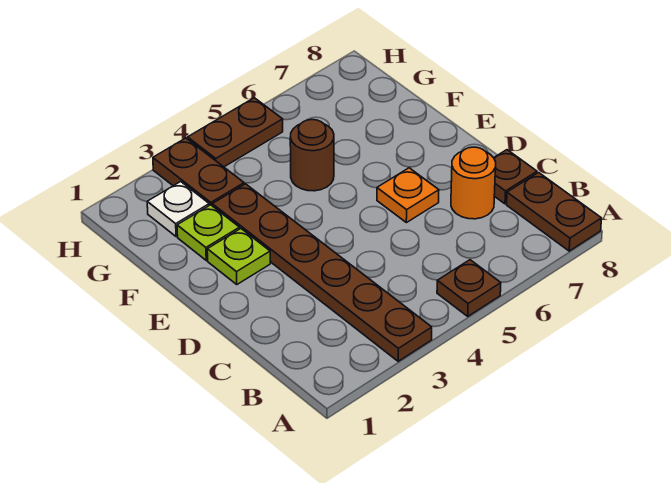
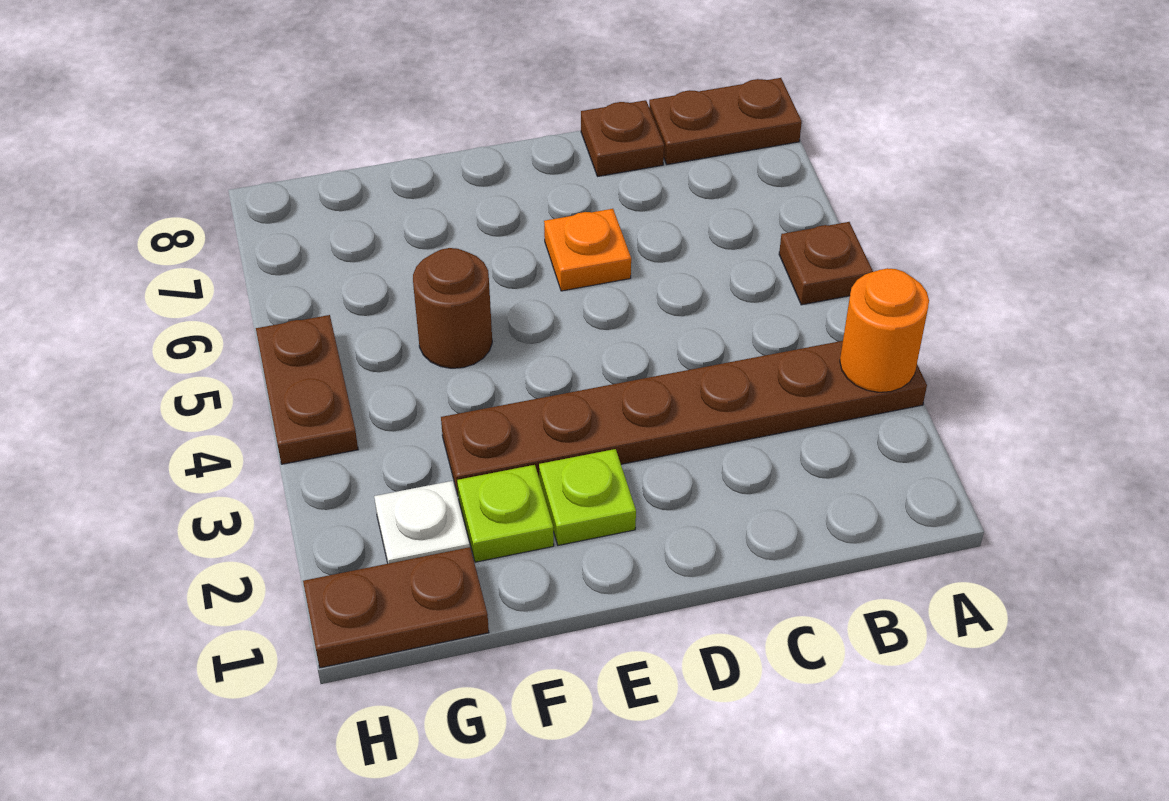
orange round brick C7 level 1 -> orange round brick A3 level 2
brown plate G3:H3 level 1 -> brown plate G1:H1 level 1

